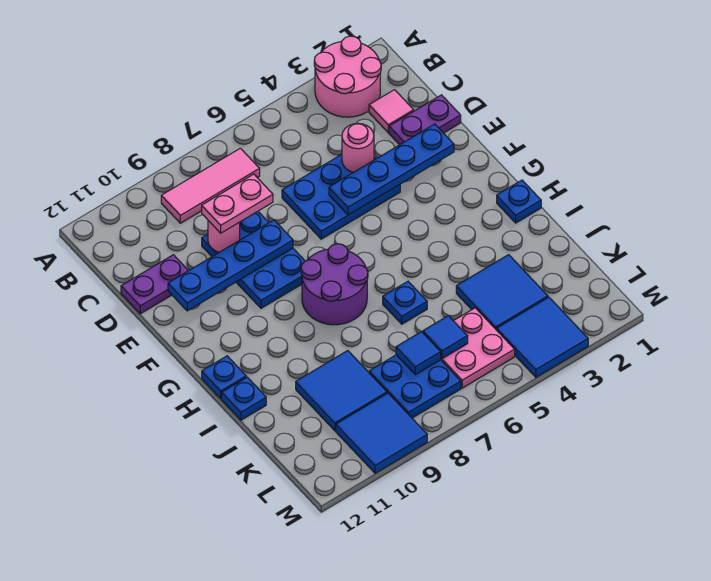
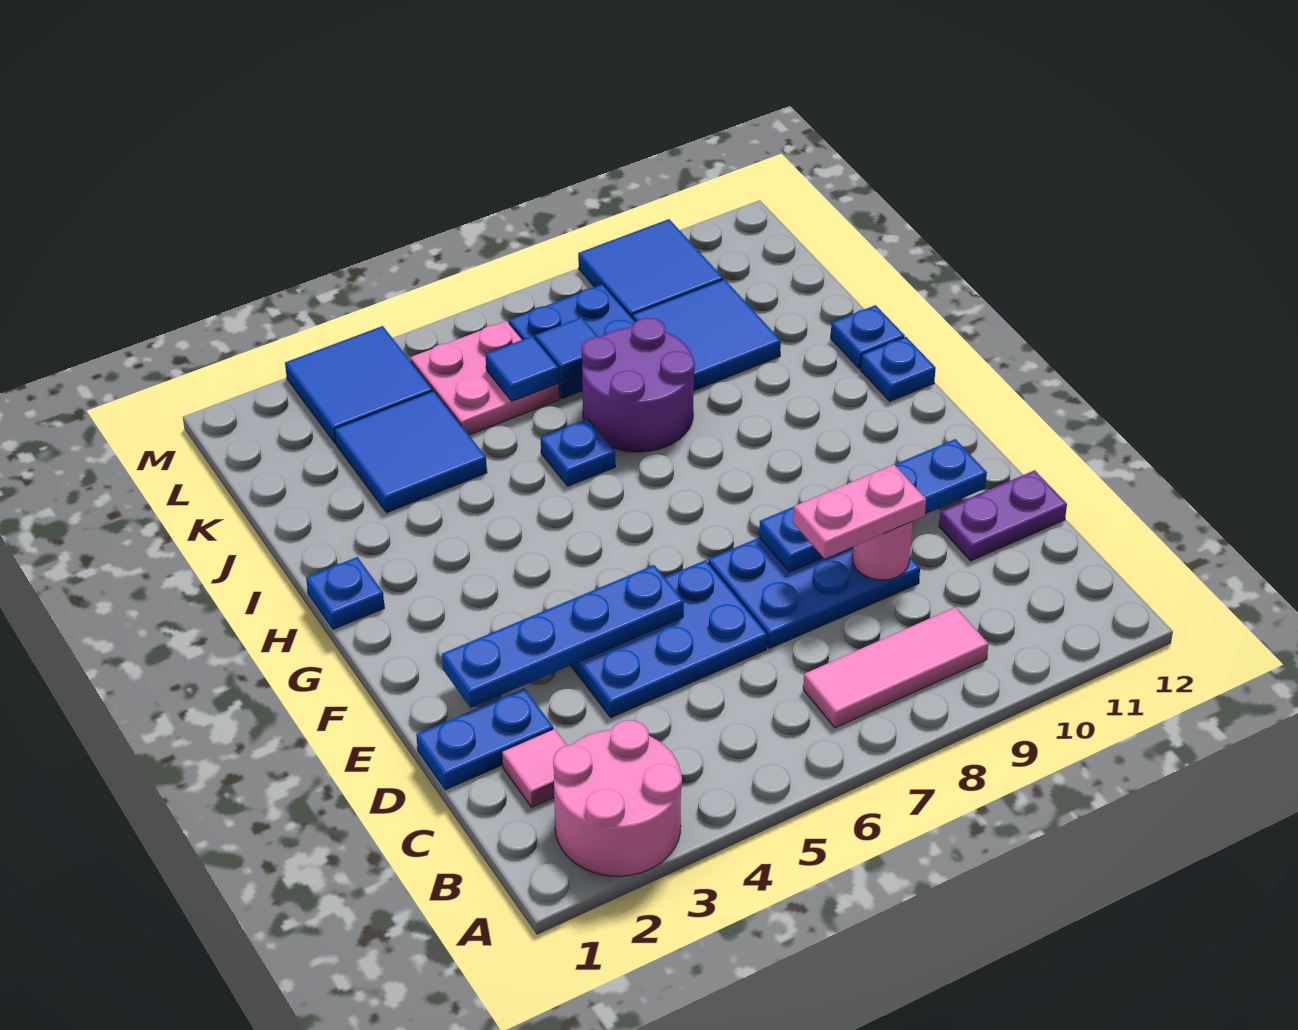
purple plate D1:D2 level 1 -> blue plate D1:D2 level 1
pink round brick D4 level 2 -> none
blue plate D8:F9 level 1 -> blue plate D7:E9 level 1
purple round brick G7:H8 level 1 -> purple round brick I7:J8 level 1

